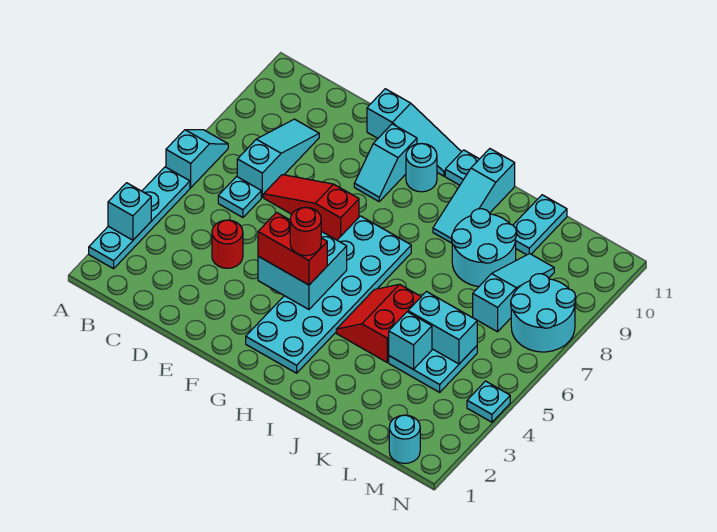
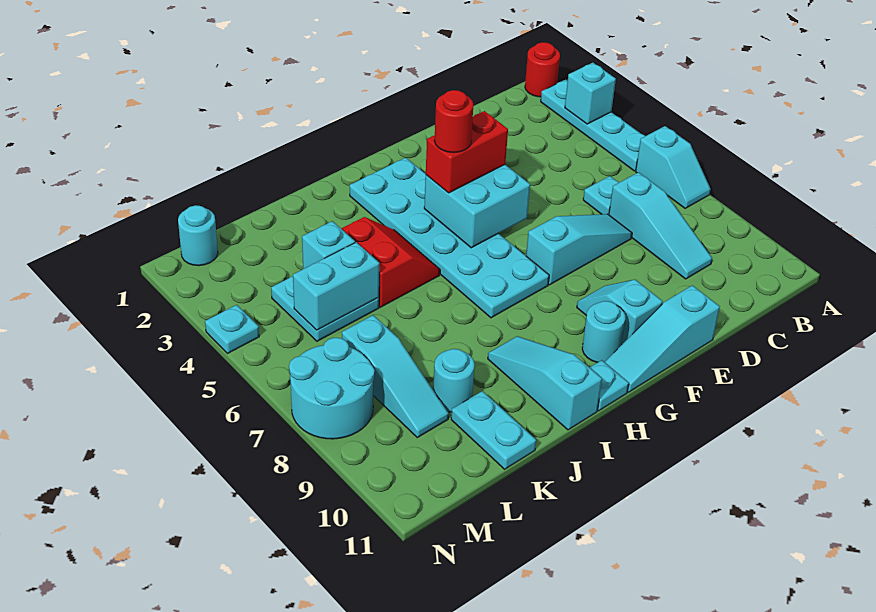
red round brick D4 level 1 -> red round brick A1 level 1
red slope D7:F7 level 1 top F -> cyan slope D7:F7 level 1 top F
cyan round brick J8:K9 level 1 -> cyan round brick K9 level 1

